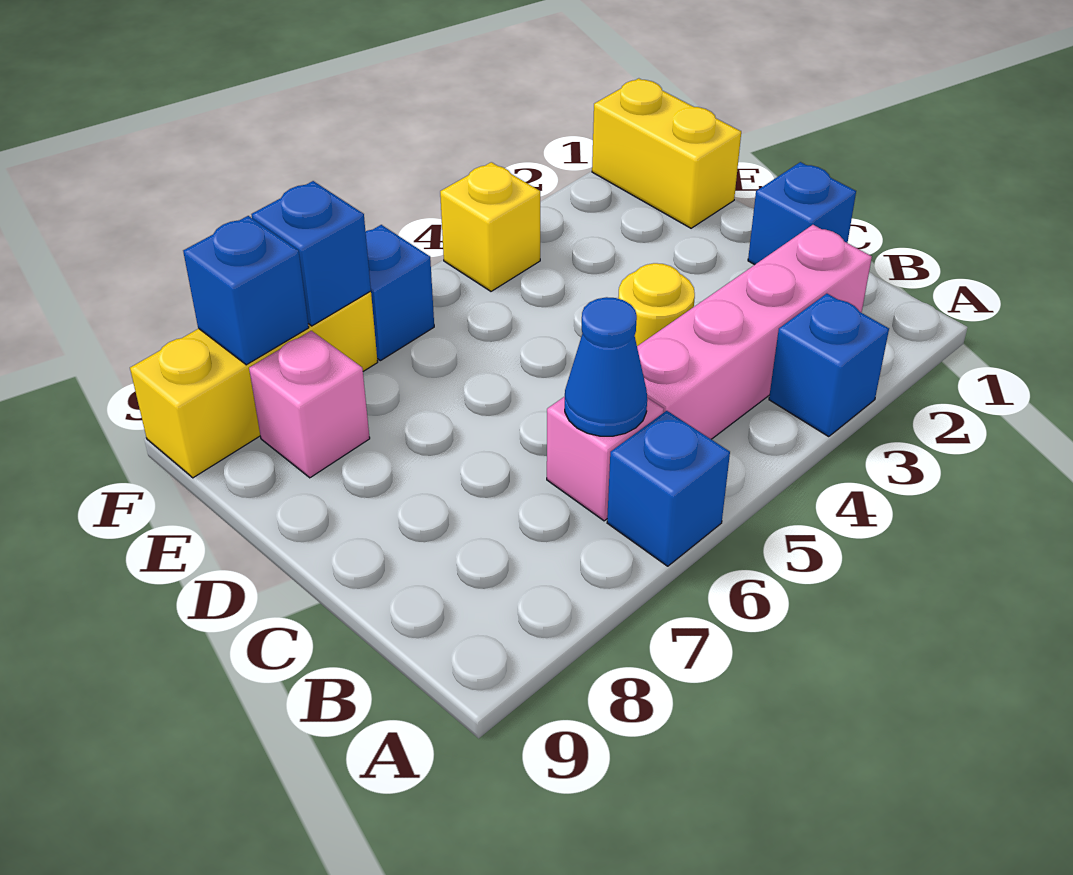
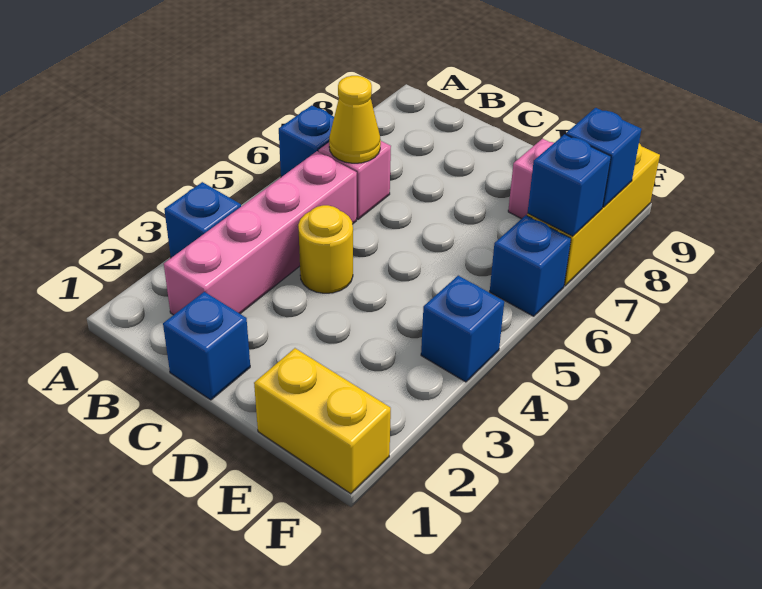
blue cone B6 level 2 -> yellow cone B6 level 2
yellow brick F4 level 1 -> blue brick F4 level 1

